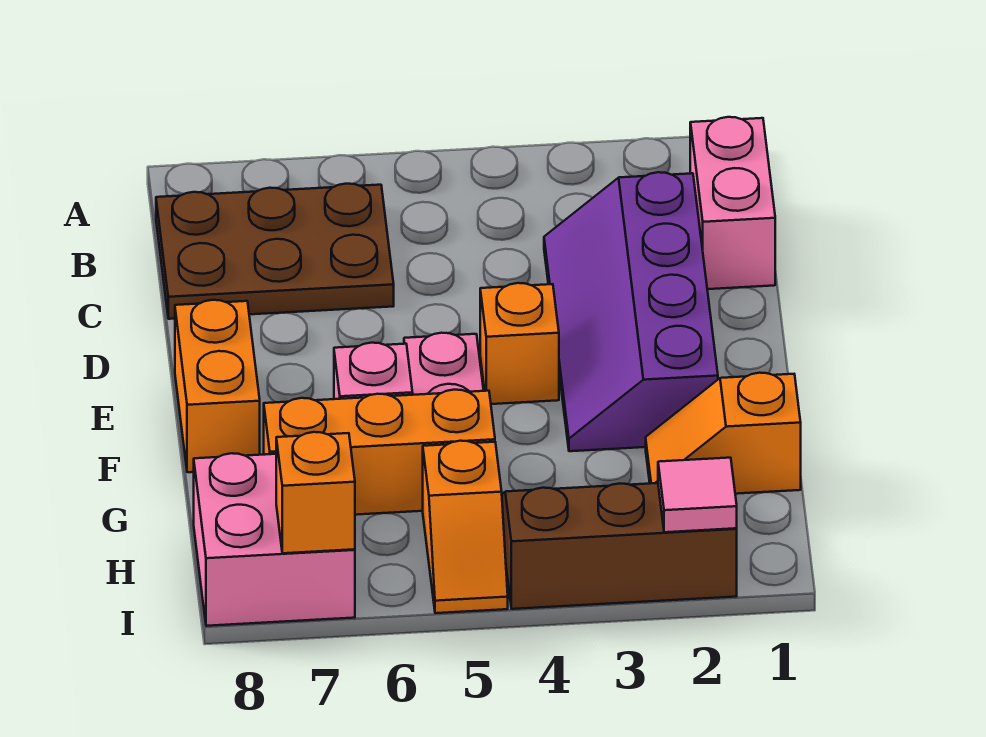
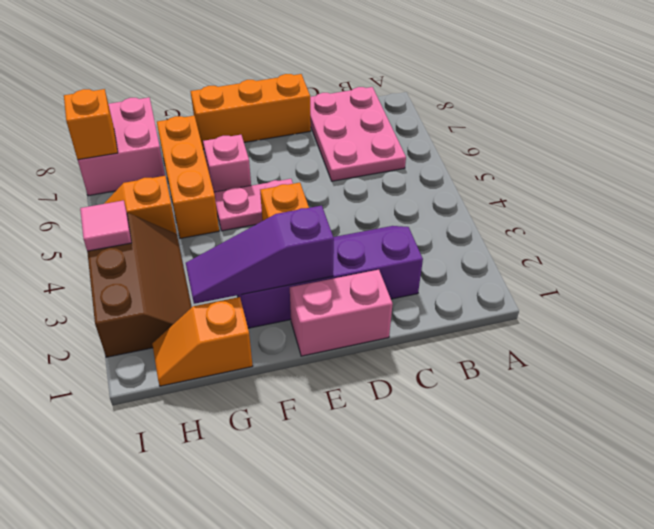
pink brick B1:C1 level 1 -> pink brick D1:E1 level 1
brown plate B6:C8 level 1 -> pink plate B6:C8 level 1
none -> purple slope E2:G2 level 2 top E
orange brick E8:F8 level 1 -> orange brick D8:F8 level 1
orange slope G1:G2 level 1 top 1 -> orange slope G1:H1 level 1 top G
pink tile I2 level 2 -> pink tile I4 level 2

